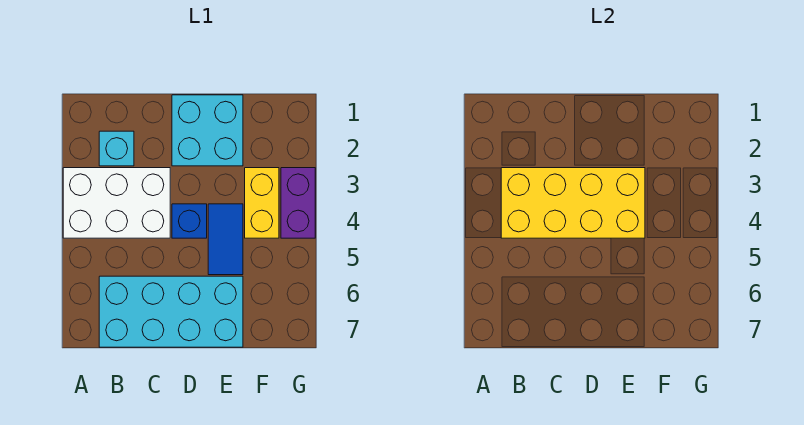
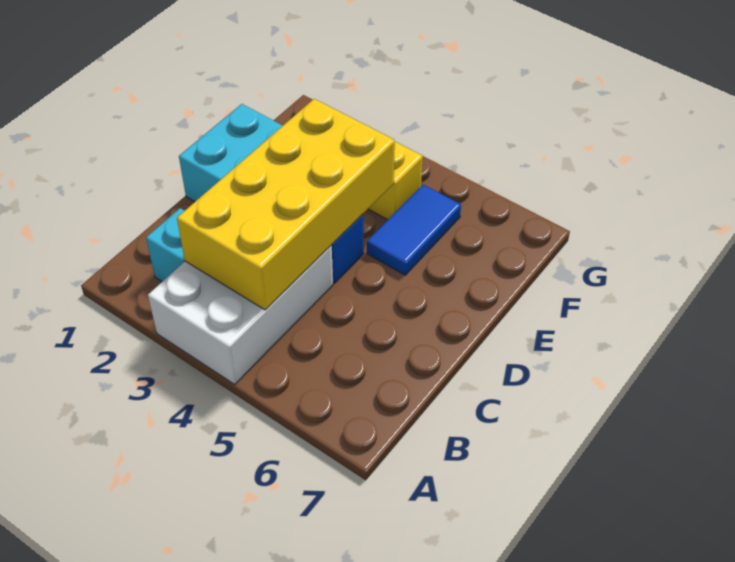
cyan brick B6:E7 level 1 -> none
blue tile E4:E5 level 1 -> blue tile E5:F5 level 1
purple brick G3:G4 level 1 -> none

